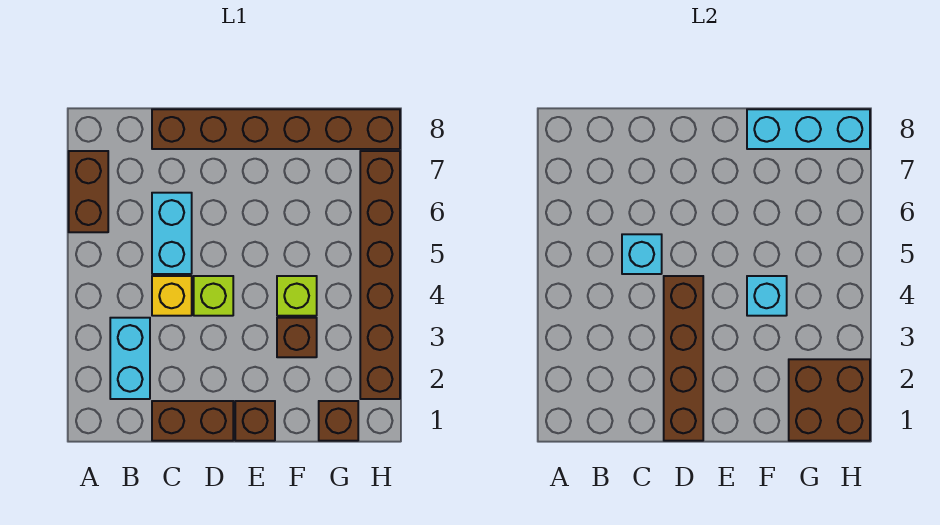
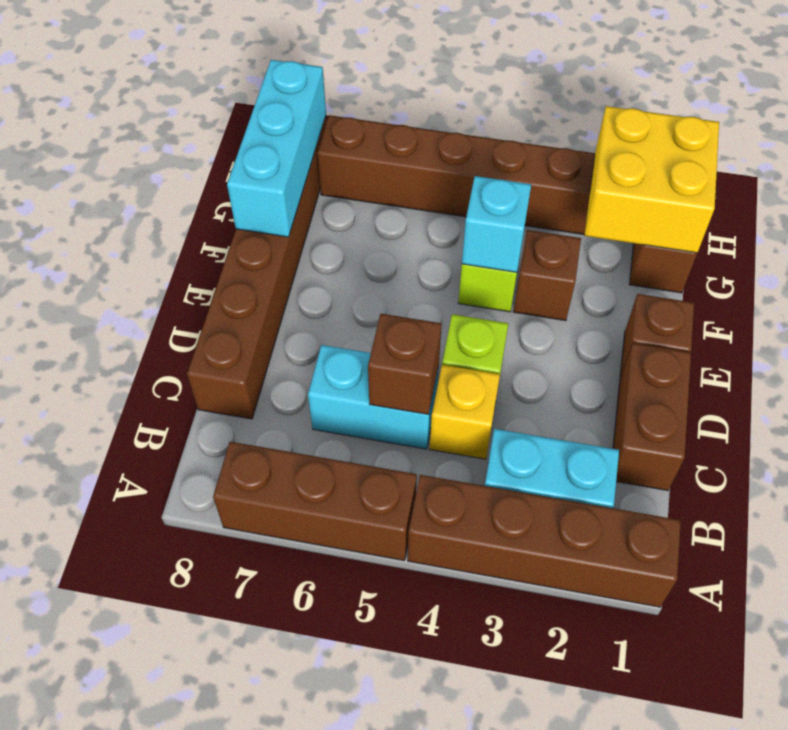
brown brick A6:A7 level 1 -> brown brick A5:A7 level 1
cyan brick C5 level 2 -> brown brick C5 level 2
brown brick D1:D4 level 2 -> brown brick A1:A4 level 1
brown brick G1:H2 level 2 -> yellow brick G1:H2 level 2

